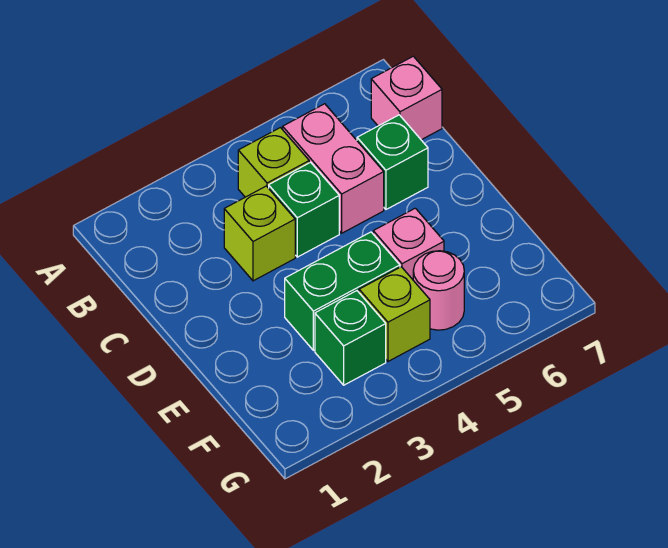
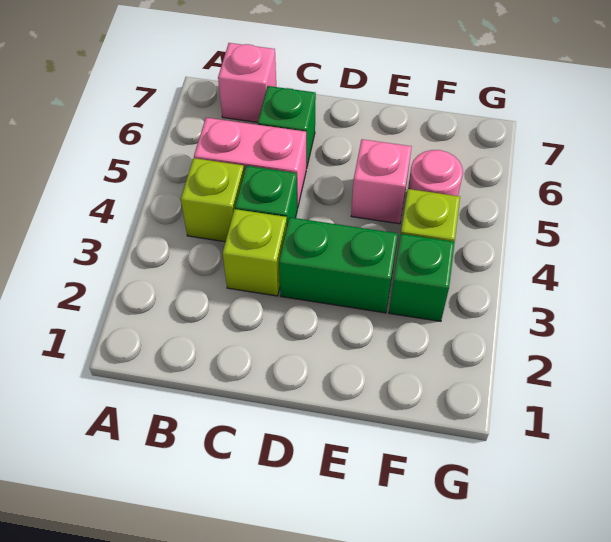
green brick E3:E4 level 1 -> green brick D3:E3 level 1

